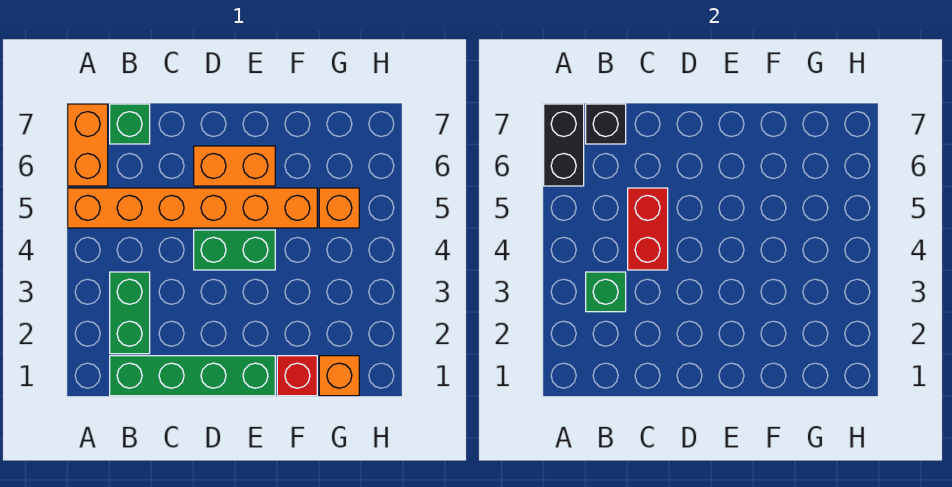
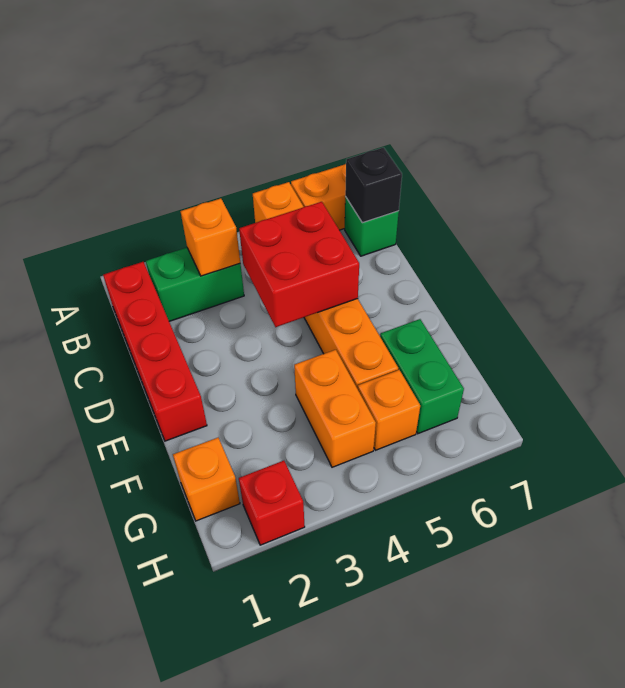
black brick A6:A7 level 2 -> none
green brick B1:E1 level 1 -> red brick B1:E1 level 1
green brick B3 level 2 -> orange brick B3 level 2
red brick C4:C5 level 2 -> red brick C4:D5 level 2
green brick D4:E4 level 1 -> green brick F6:G6 level 1
orange brick D6:E6 level 1 -> orange brick F4:G4 level 1
red brick F1 level 1 -> red brick H2 level 1

